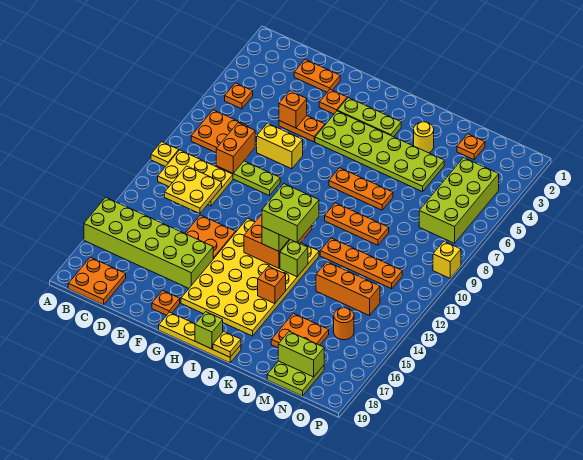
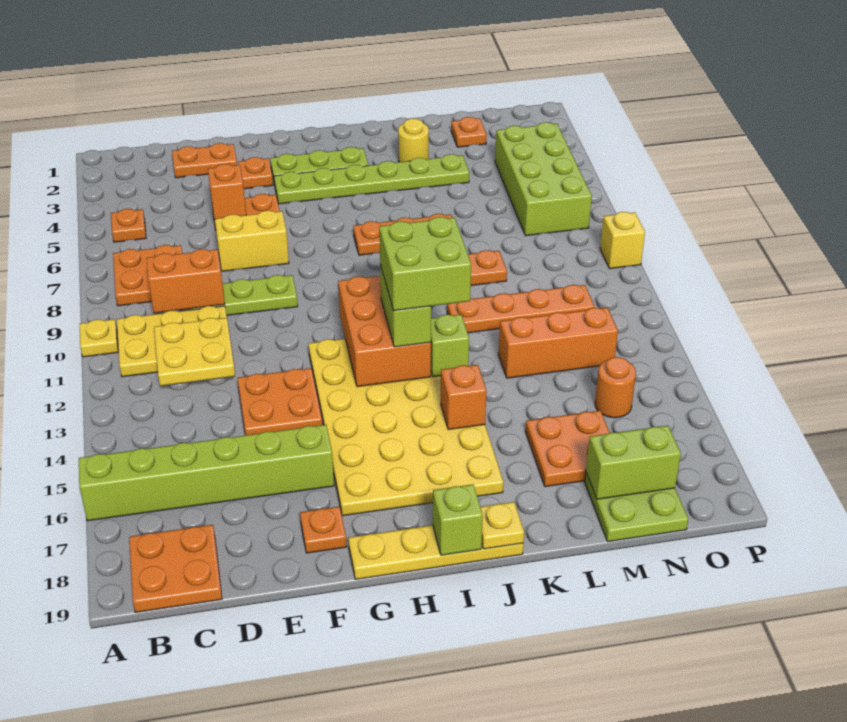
lime brick A15:F16 level 1 -> lime brick A16:F16 level 1
orange brick D8:D9 level 2 -> orange brick C9:D9 level 2
lime plate G4:L5 level 1 -> lime plate G4:L4 level 1

